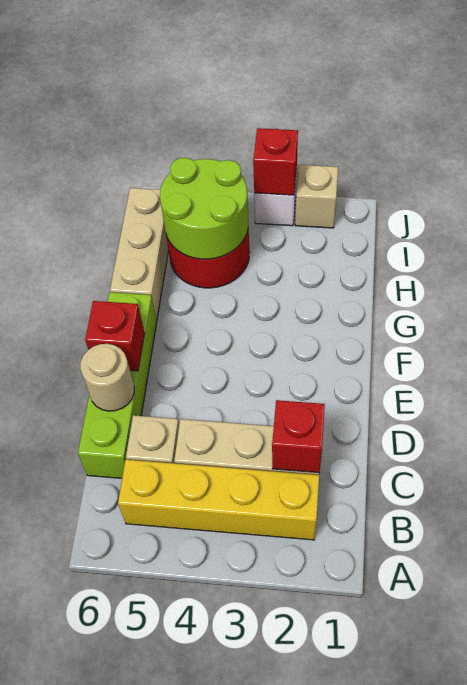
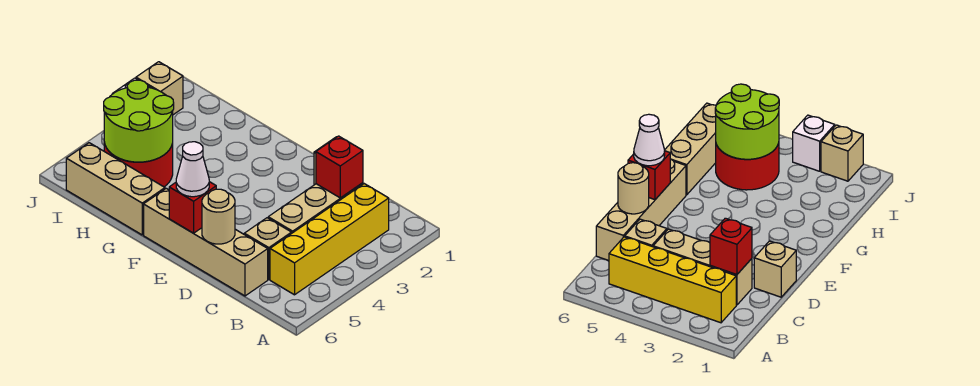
lime brick C6:F6 level 1 -> tan brick C6:F6 level 1
none -> tan brick D1 level 1
none -> white cone E6 level 3
red brick J3 level 2 -> none

